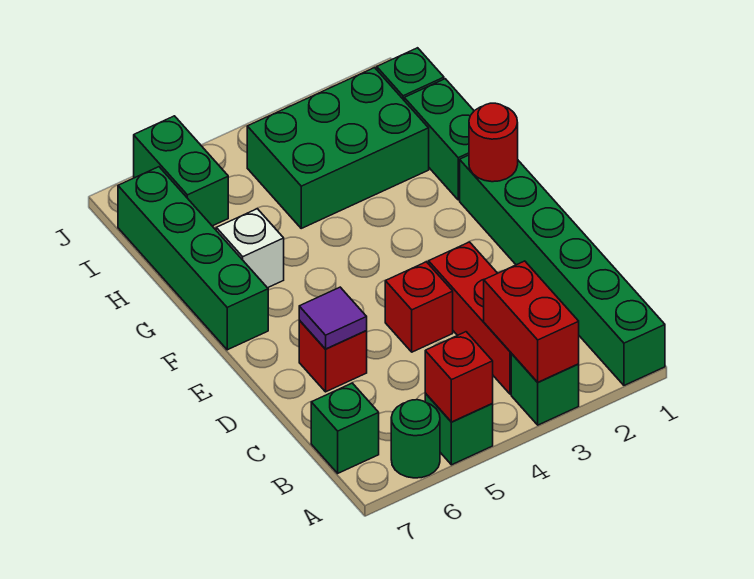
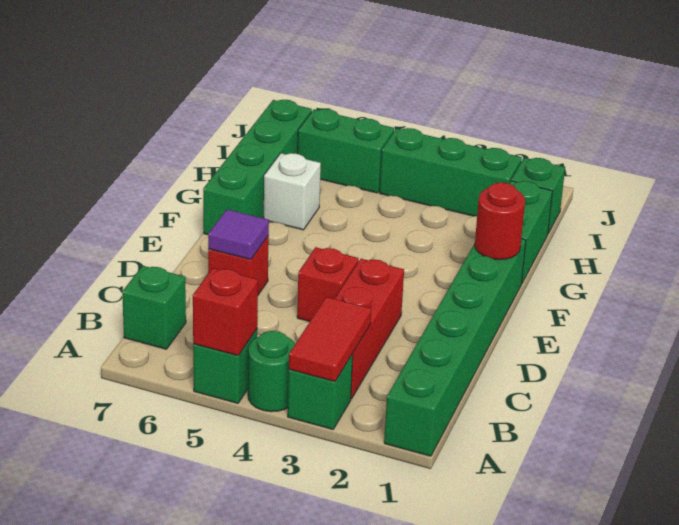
red brick A3:B3 level 2 -> red tile A3:B3 level 2
green round brick A6 level 1 -> green round brick A4 level 1
green brick H2:I4 level 1 -> green brick I2:I4 level 1
green brick I6:J6 level 1 -> green brick I5:I6 level 1

